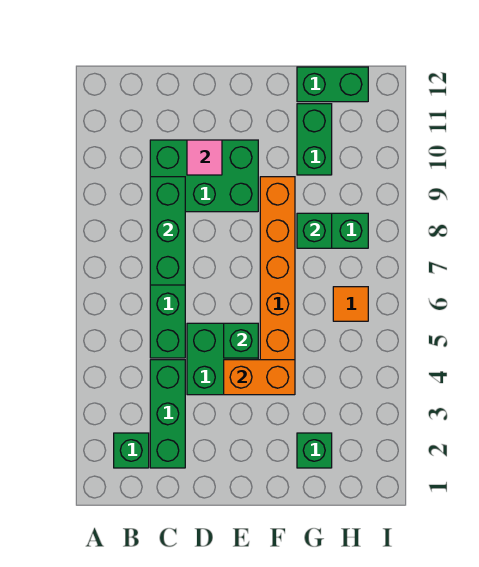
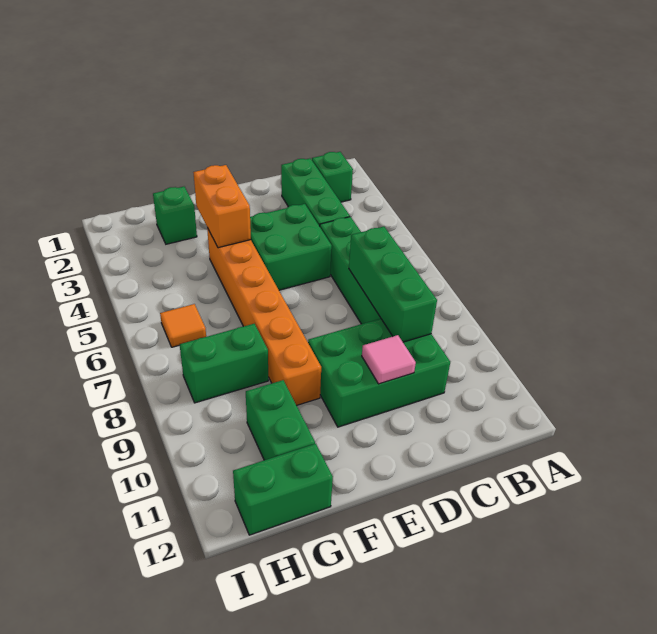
orange brick E4:F4 level 2 -> orange brick F3:F4 level 2
green brick E5 level 2 -> none
green brick G8 level 2 -> none

